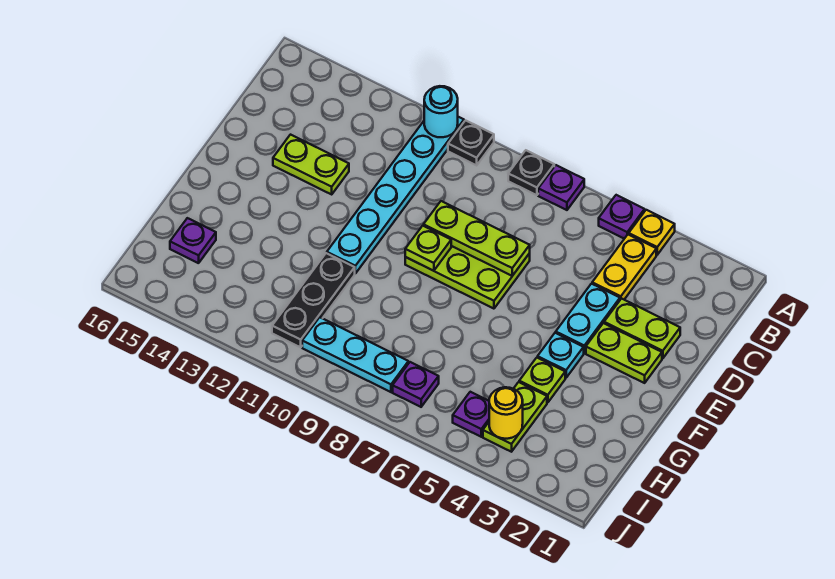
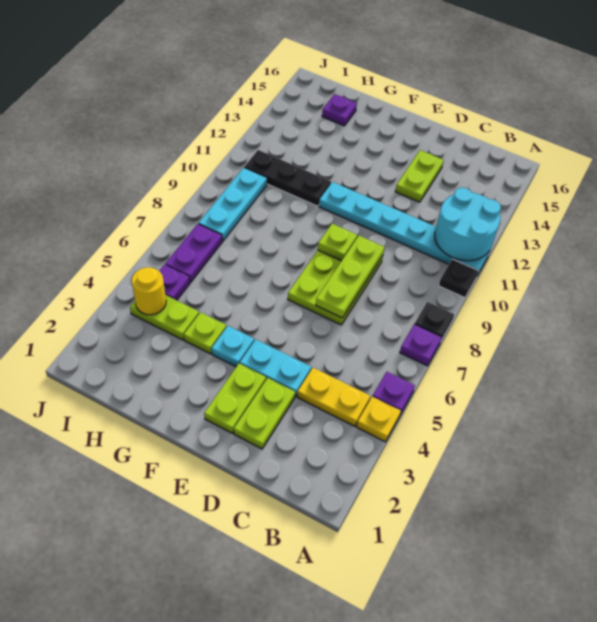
cyan round brick A11 level 2 -> cyan round brick A11:B12 level 2
purple plate I7 level 1 -> purple plate I6:I7 level 1

